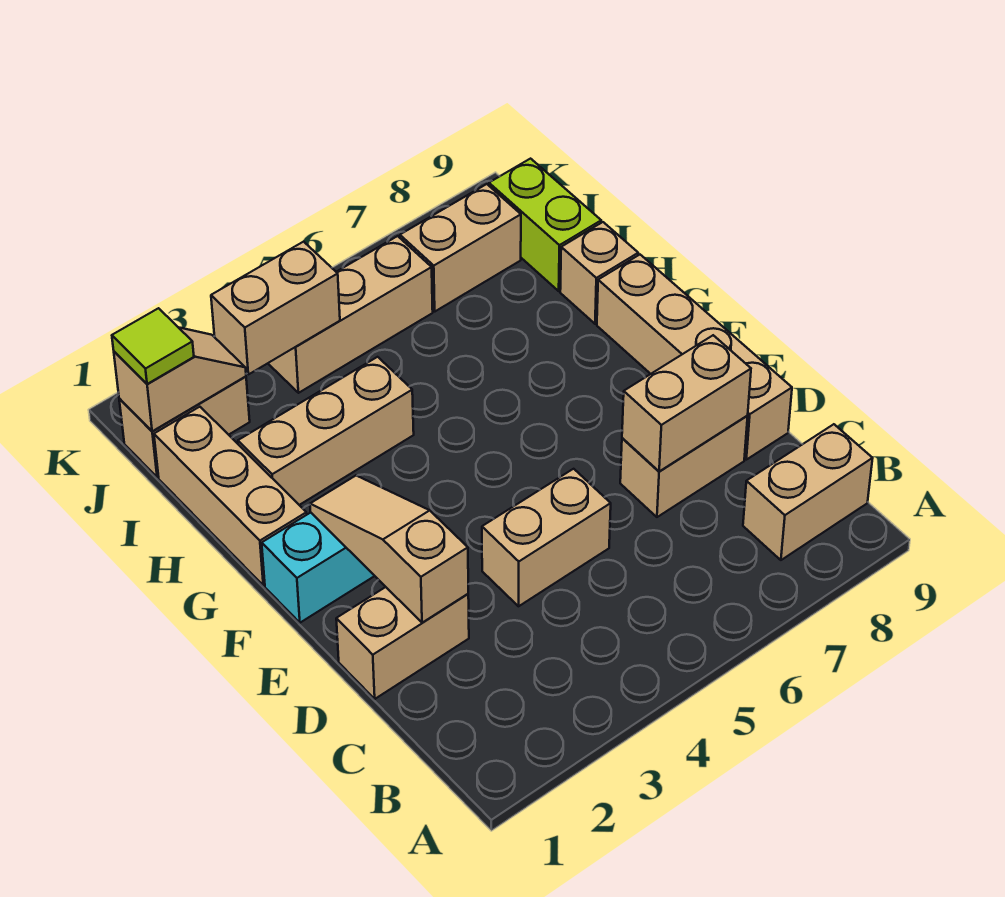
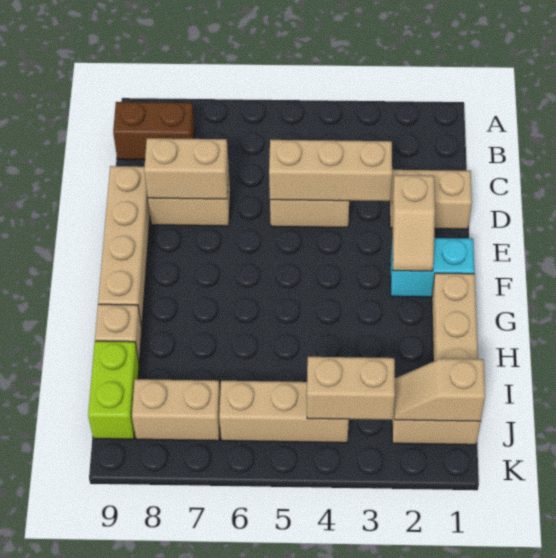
tan brick B8:B9 level 1 -> brown brick B8:B9 level 1
tan slope D2:F2 level 2 top D -> tan slope E2:F2 level 2 top E
tan brick H2:H4 level 1 -> tan brick D3:D5 level 2
lime tile J1 level 3 -> none

